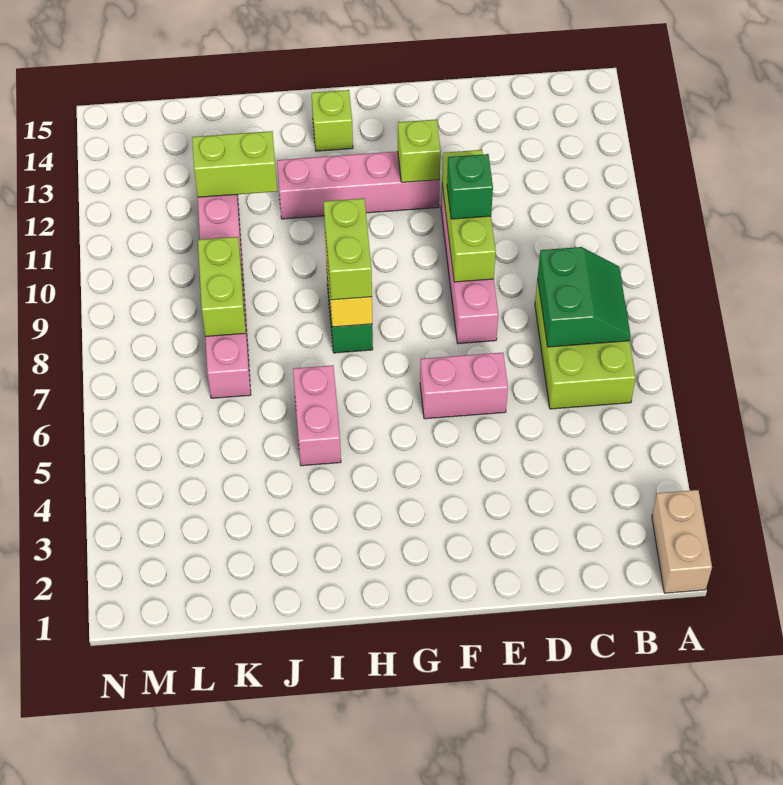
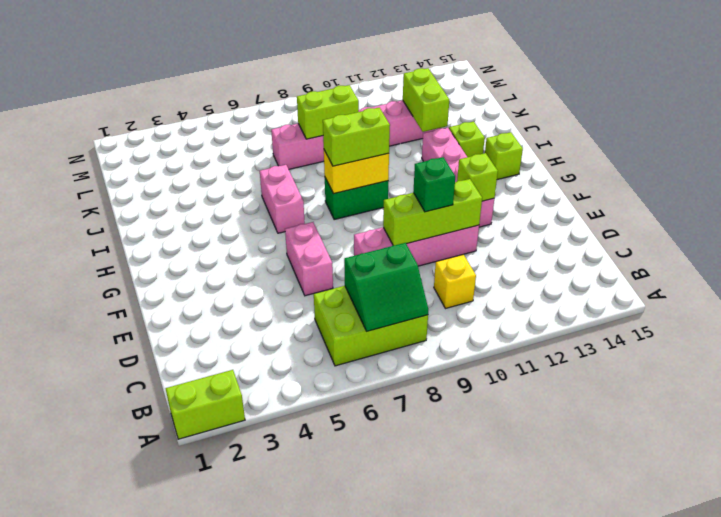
tan brick A1:A2 level 1 -> lime brick A1:A2 level 1
none -> yellow brick C10 level 1
pink brick I5:I6 level 1 -> pink brick H6:I6 level 1
none -> lime brick I13 level 1

